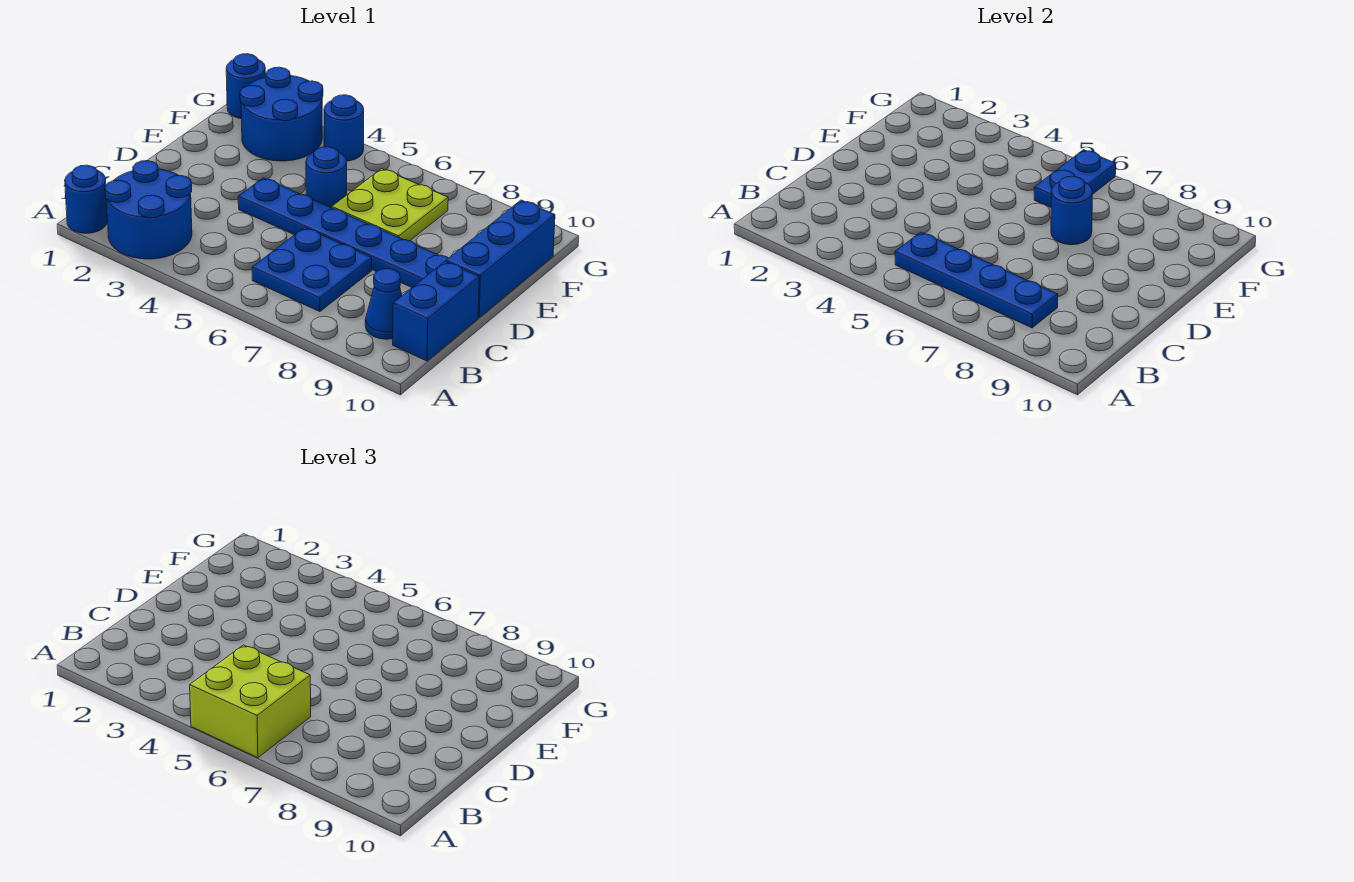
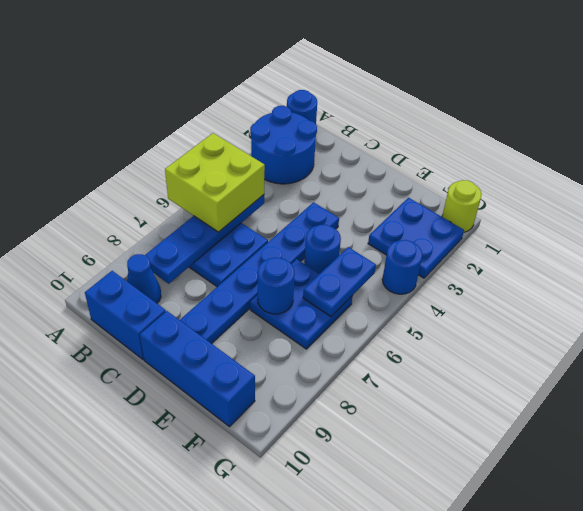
lime plate E6:F7 level 1 -> blue plate E6:F7 level 1
blue round brick F2:G3 level 1 -> blue plate F2:G3 level 1
blue plate F6:G6 level 2 -> blue plate F5:F6 level 2
blue round brick G1 level 1 -> lime round brick G1 level 1

